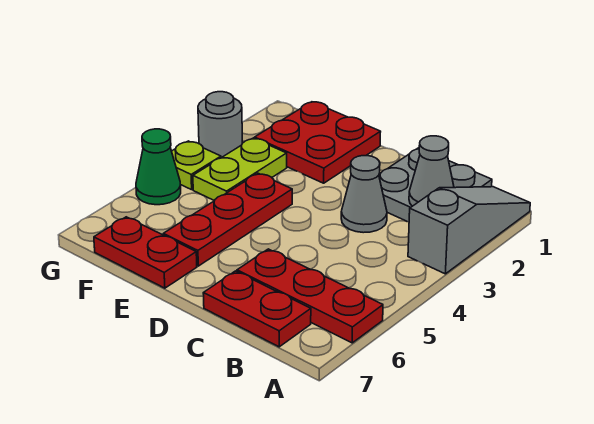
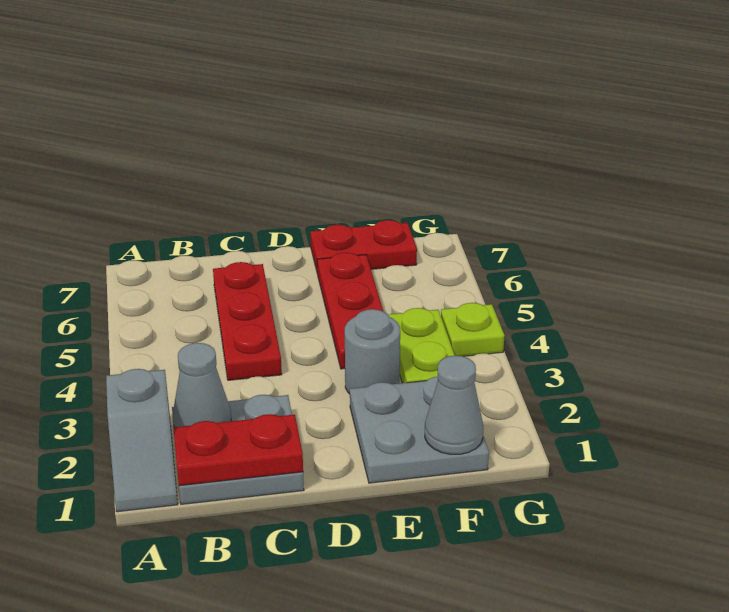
grey slope A1:A3 level 1 top 3 -> grey slope A1:A2 level 1 top 2
red plate A6:C6 level 1 -> red plate C4:C6 level 1
red plate B7:C7 level 1 -> red plate B1:C1 level 2
grey cone C3 level 1 -> grey cone F1 level 2
red plate E1:F2 level 1 -> grey plate E1:F2 level 1
grey round brick G3 level 1 -> grey round brick E3 level 1
green cone G5 level 1 -> none

